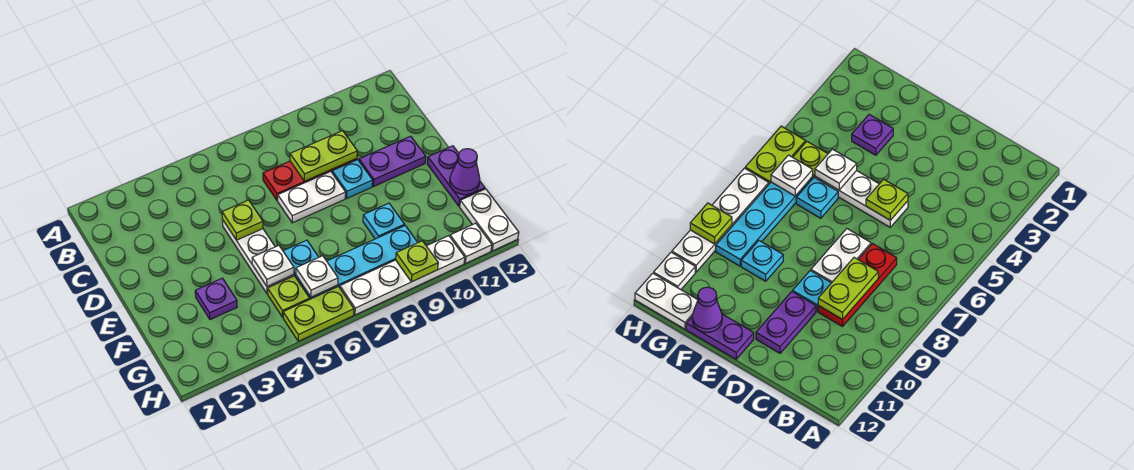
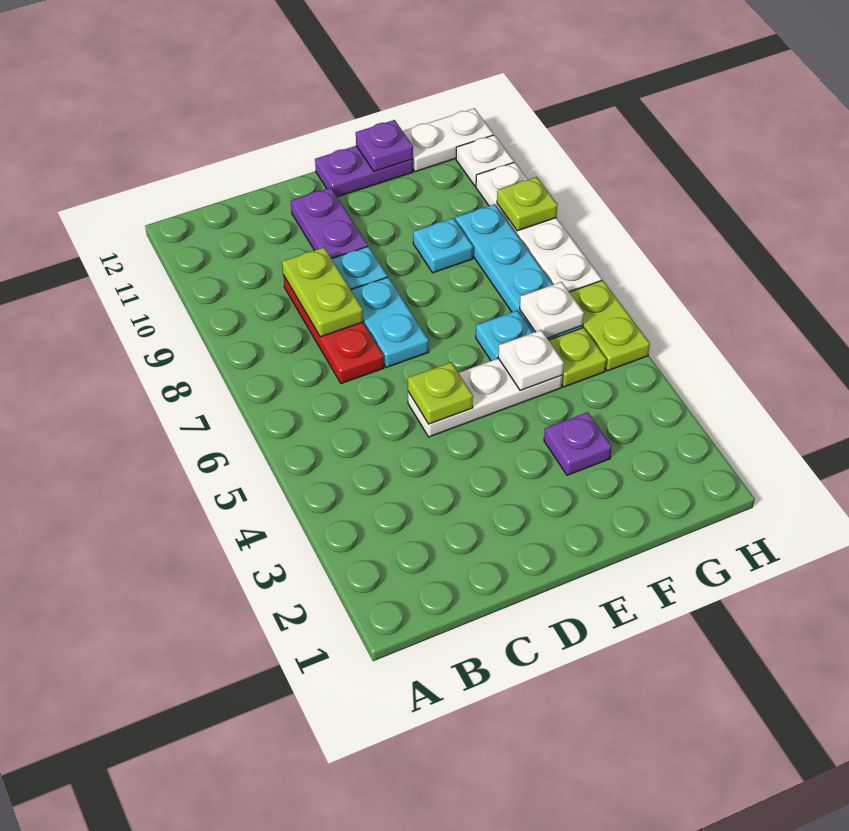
white plate D7:D8 level 1 -> cyan plate D7:D8 level 1
purple cone F12 level 2 -> purple plate F12 level 2

